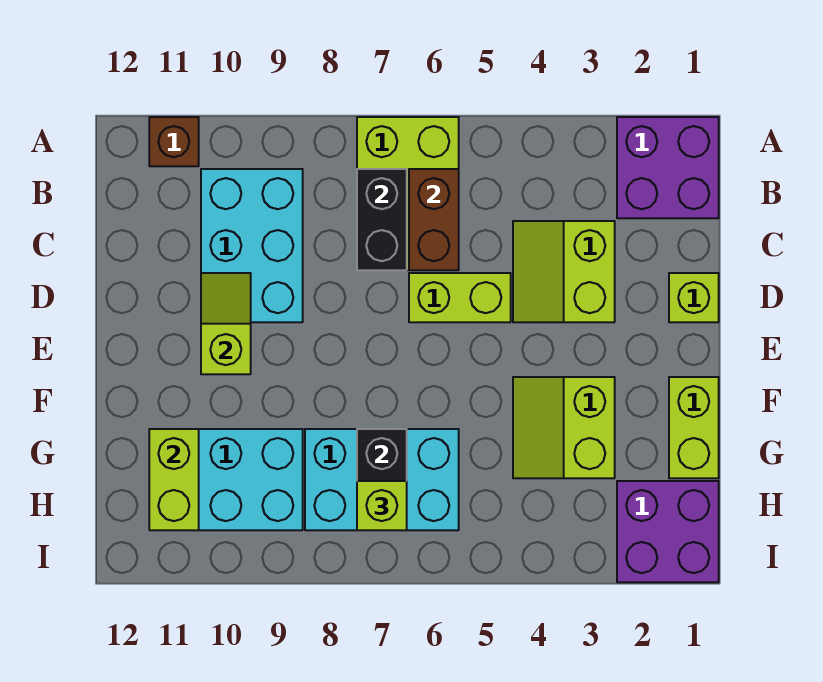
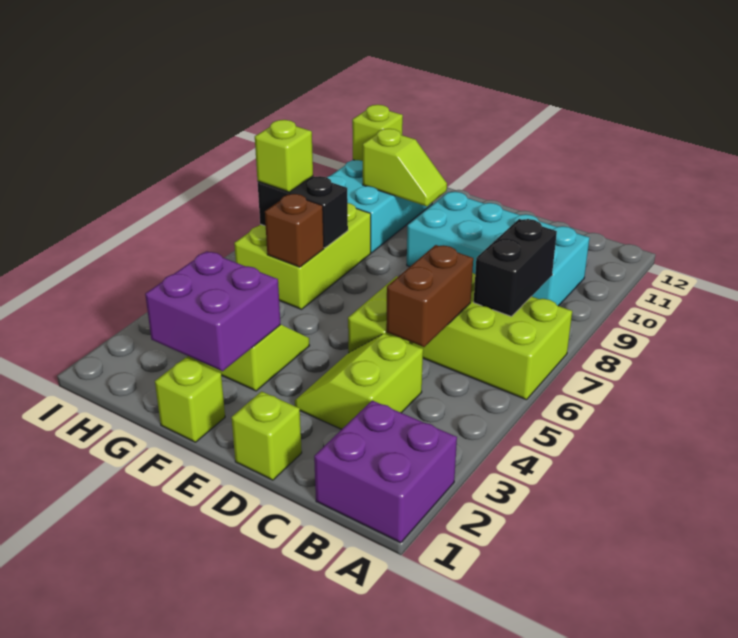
brown brick A11 level 1 -> brown brick G6 level 2
brown brick B6:C6 level 2 -> brown brick C5:C6 level 2
black brick B7:C7 level 2 -> black brick B7:B8 level 2
cyan brick B9:D10 level 1 -> cyan brick B9:E10 level 1
lime slope C3:D4 level 1 top 3 -> lime slope C3:D4 level 1 top C
lime slope D10:E10 level 2 top E -> lime slope F10:G10 level 2 top G
lime brick F1:G1 level 1 -> lime brick F1 level 1
cyan brick G6:H8 level 1 -> lime brick G6:H8 level 1
lime brick G11:H11 level 2 -> lime brick H11 level 2
purple brick H1:I2 level 1 -> purple brick F2:G3 level 2

